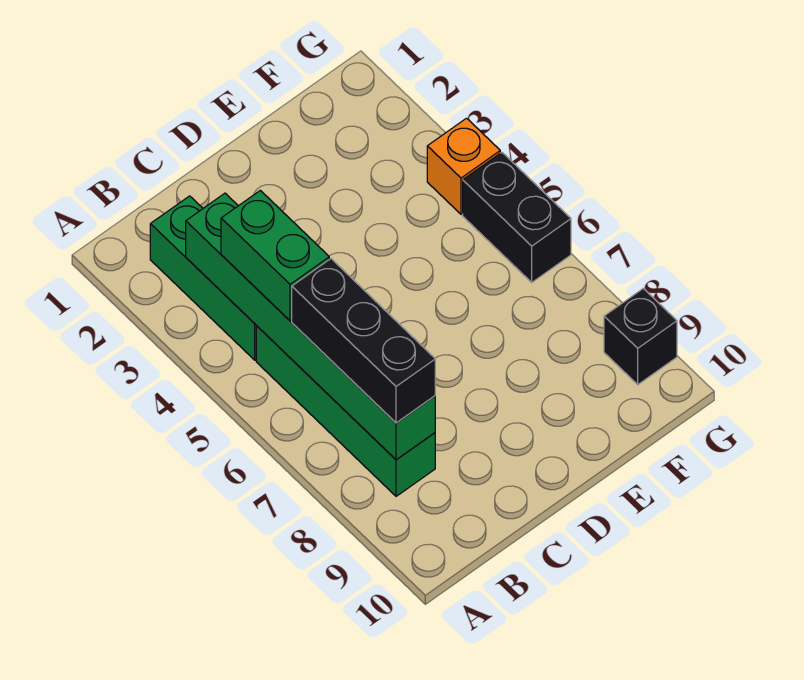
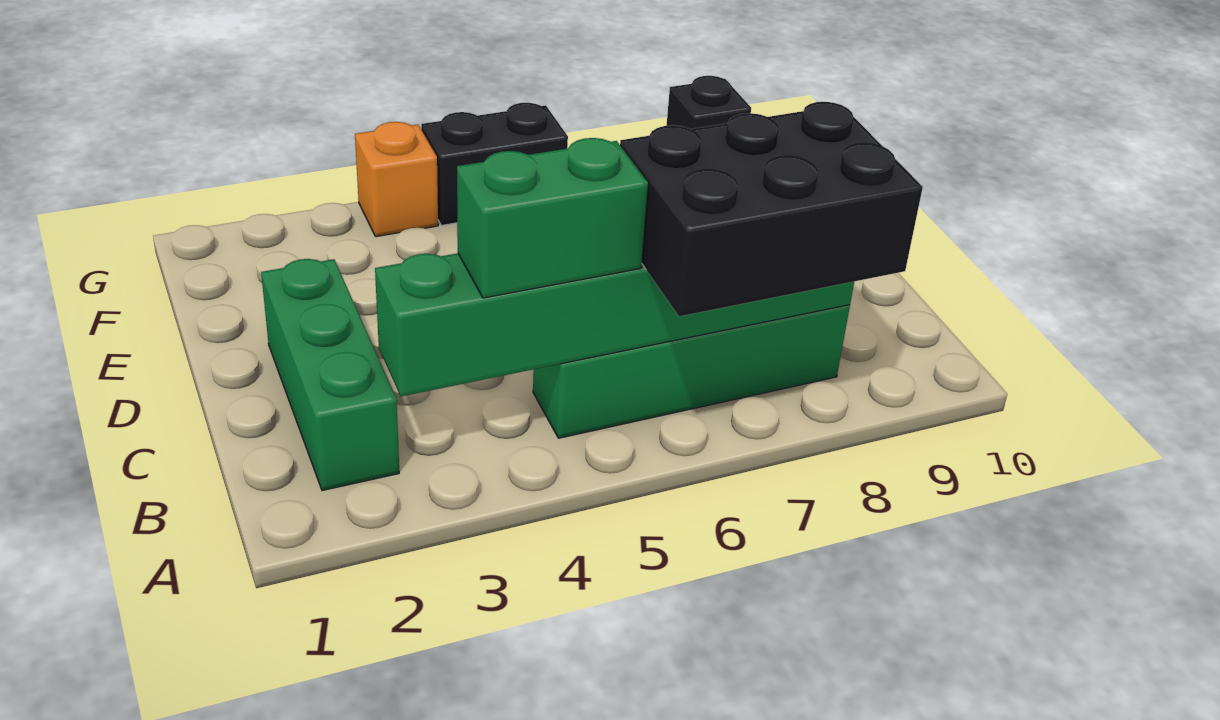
green brick B2:B4 level 1 -> green brick B2:D2 level 1
black brick B6:B8 level 3 -> black brick A6:B8 level 3

